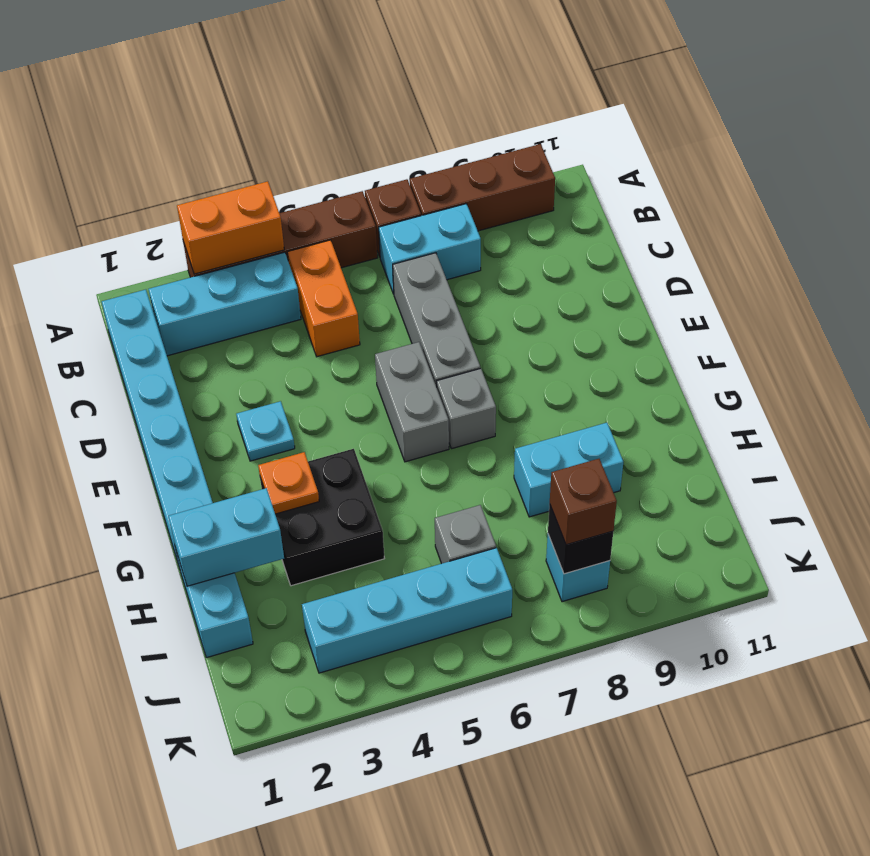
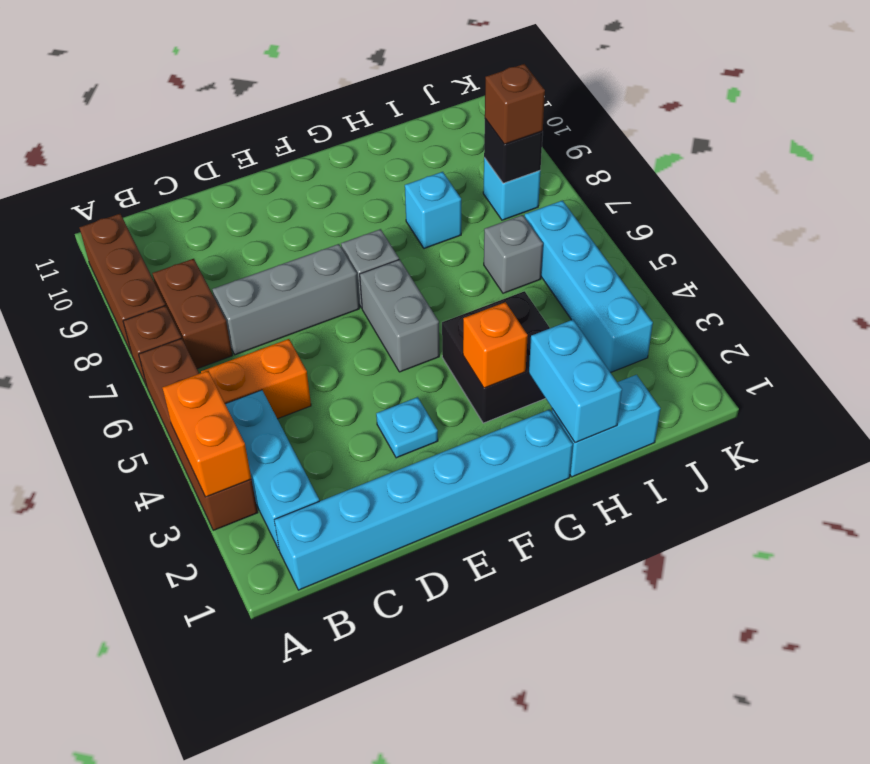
cyan brick B7:B8 level 1 -> brown brick B7:B8 level 1
grey brick E6:F6 level 1 -> grey brick F5:F6 level 1
orange plate G3 level 2 -> orange brick G3 level 2
cyan brick H8:H9 level 1 -> cyan brick H8 level 1

